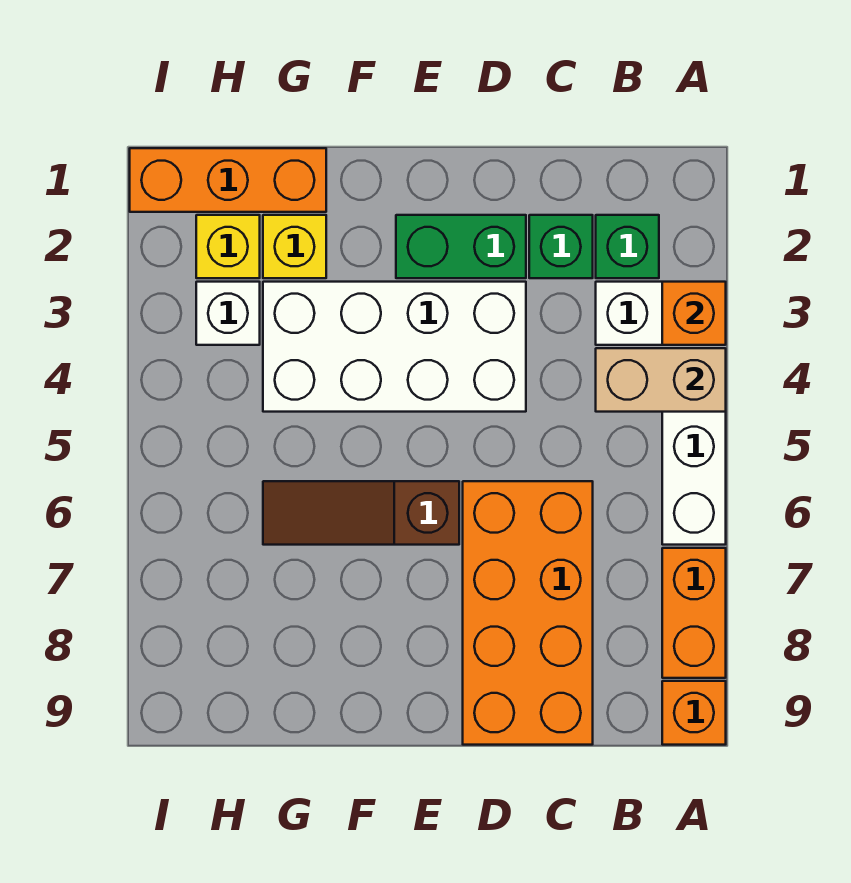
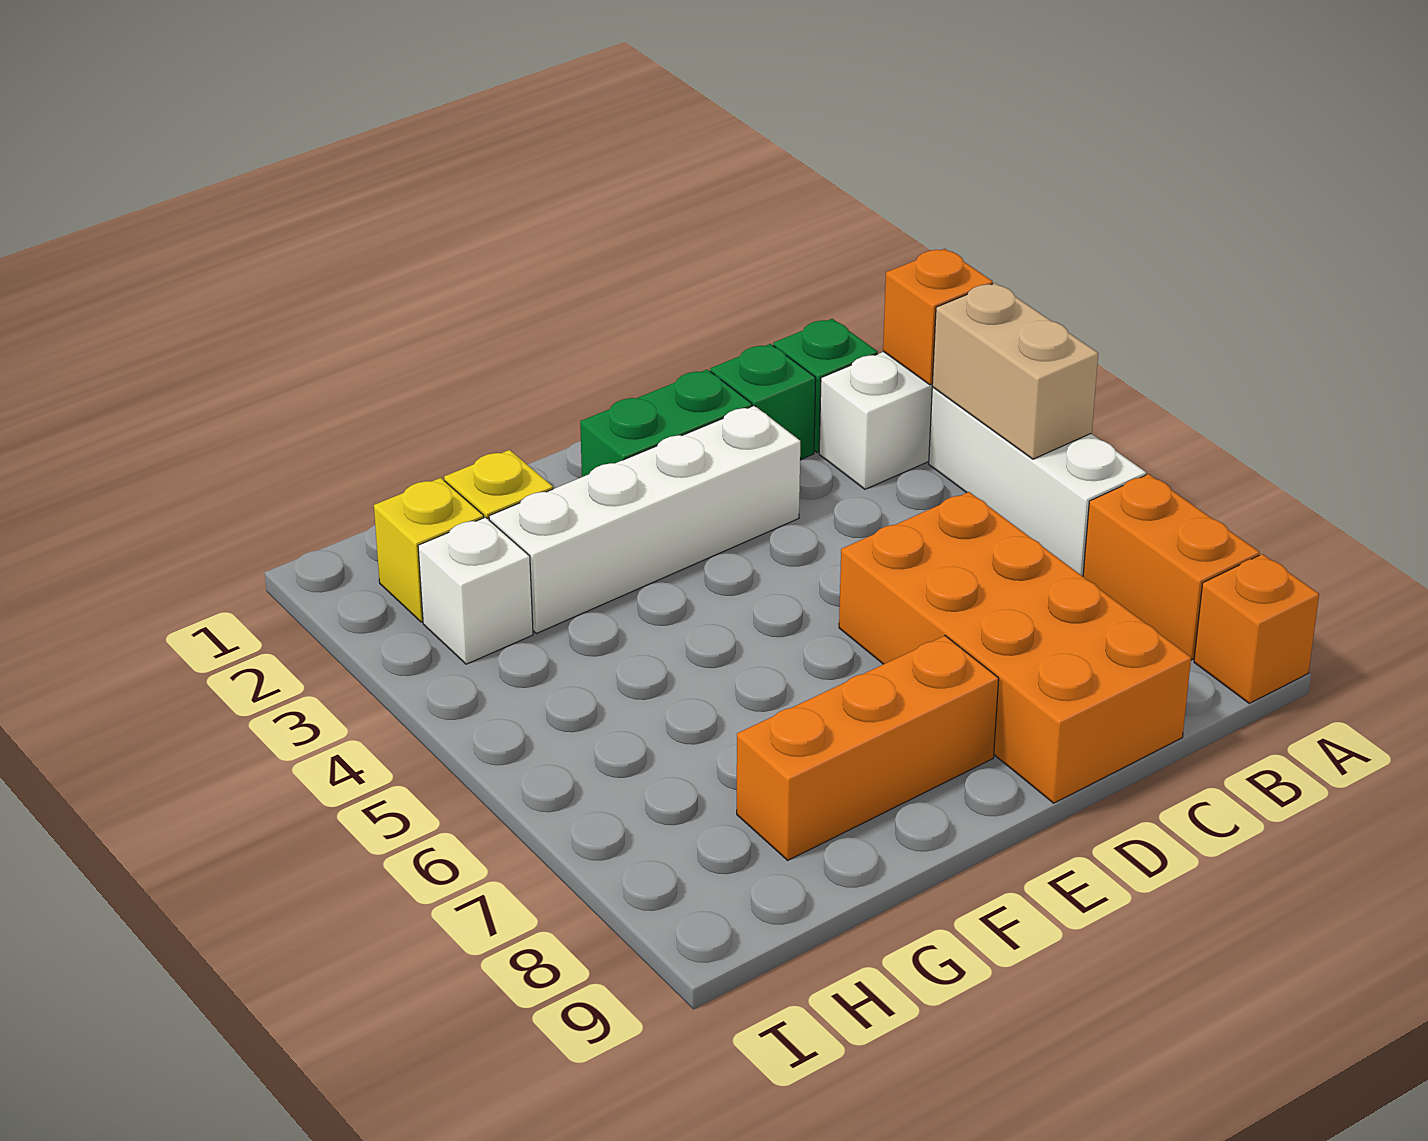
tan brick A4:B4 level 2 -> tan brick A4:A5 level 2
white brick D3:G4 level 1 -> white brick D3:G3 level 1
brown slope E6:G6 level 1 top E -> none
orange brick G1:I1 level 1 -> orange brick E8:G8 level 1

